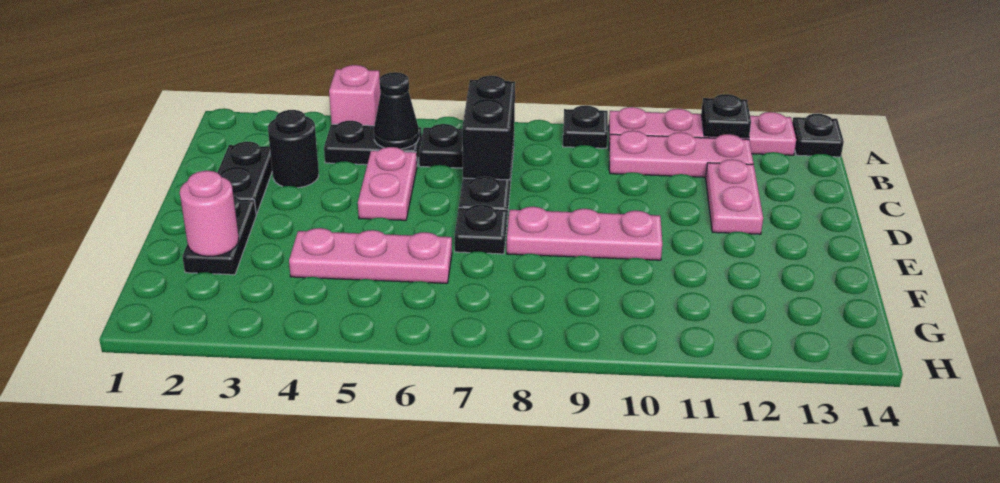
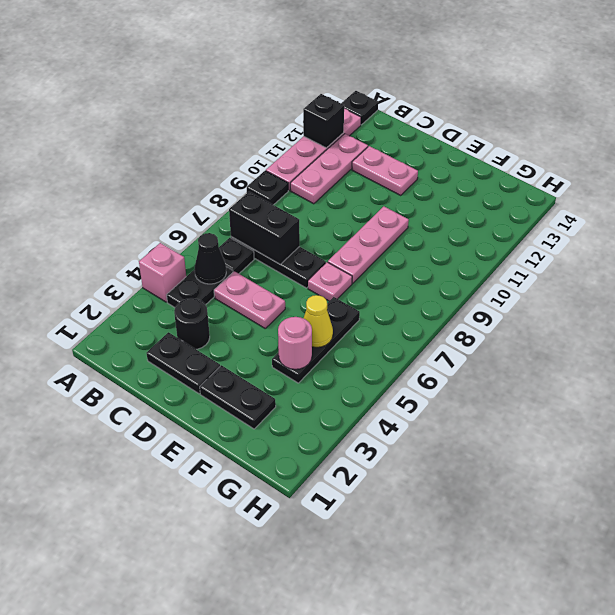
black plate A12 level 2 -> black brick A12 level 2
black plate E7 level 1 -> pink plate E7 level 1
pink round brick F2 level 2 -> pink round brick F4 level 2
pink plate F4:F6 level 1 -> black plate F4:F6 level 1
none -> yellow cone F5 level 2

